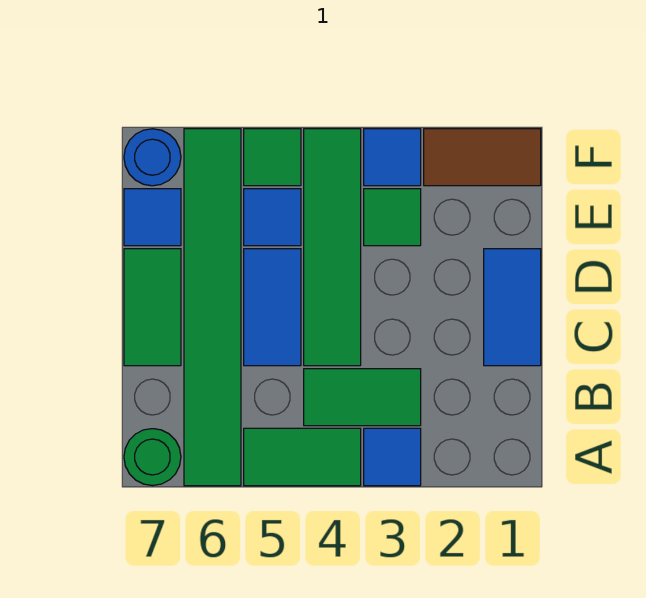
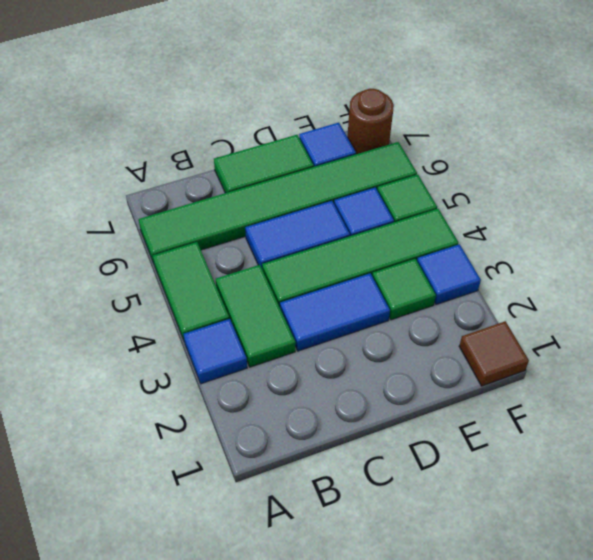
green round brick A7 level 1 -> none
blue tile C1:D1 level 1 -> blue tile C3:D3 level 1
brown tile F1:F2 level 1 -> brown tile F1 level 1
blue round brick F7 level 1 -> brown round brick F7 level 1

